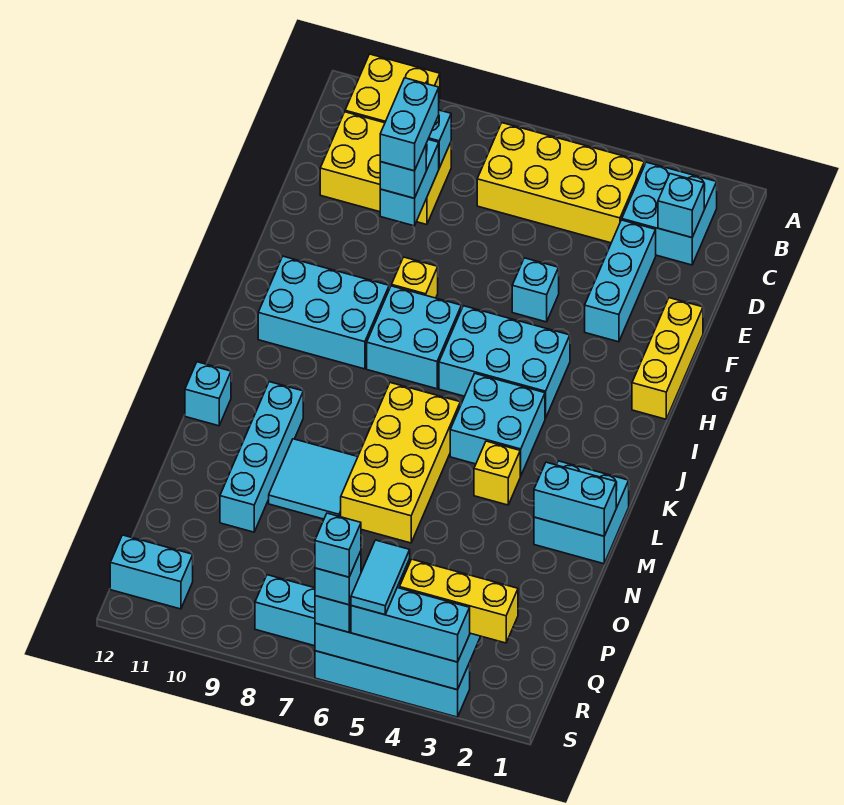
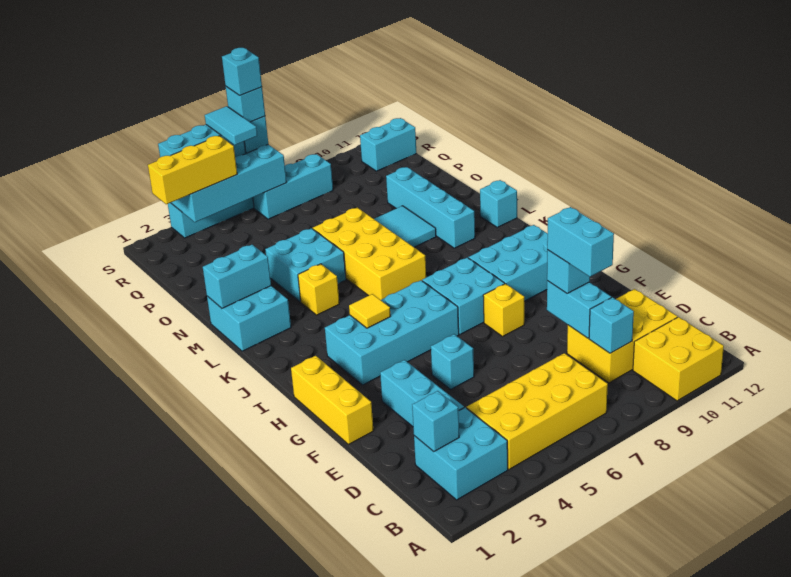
cyan brick H4:I6 level 1 -> cyan brick H3:I6 level 1
none -> yellow tile I4 level 2
cyan brick J4:K5 level 1 -> cyan brick M4:N5 level 1

